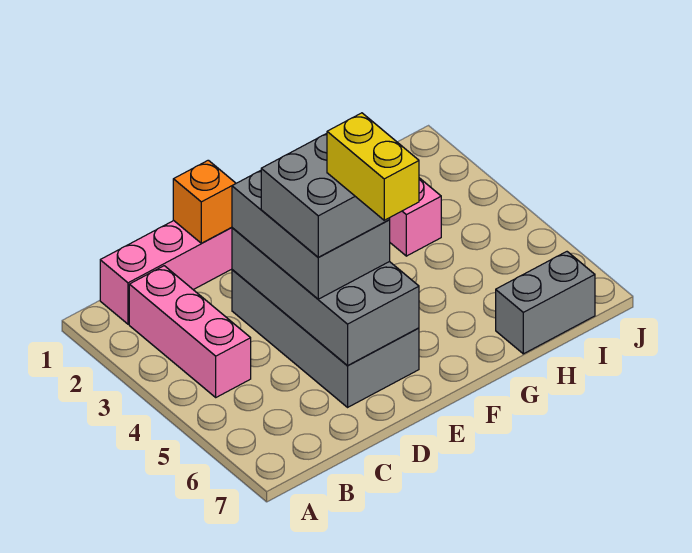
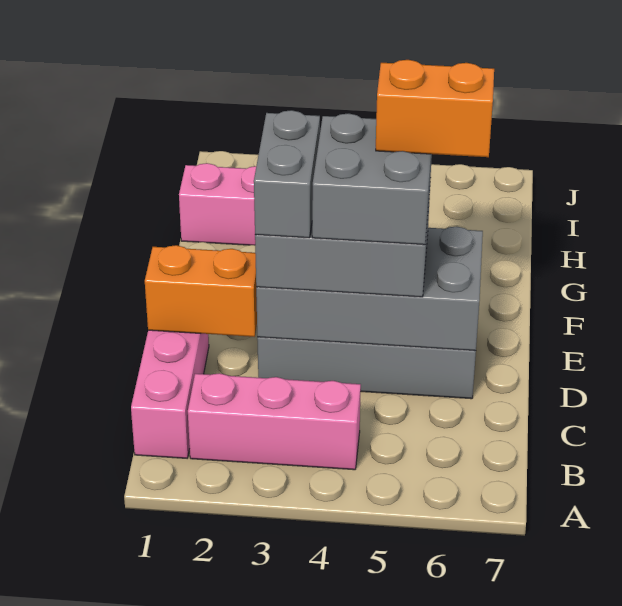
orange brick D1 level 2 -> orange brick D1:D2 level 2
yellow brick E5:E6 level 5 -> orange brick E5:E6 level 5
grey brick H7:I7 level 1 -> grey brick D3:E3 level 4

